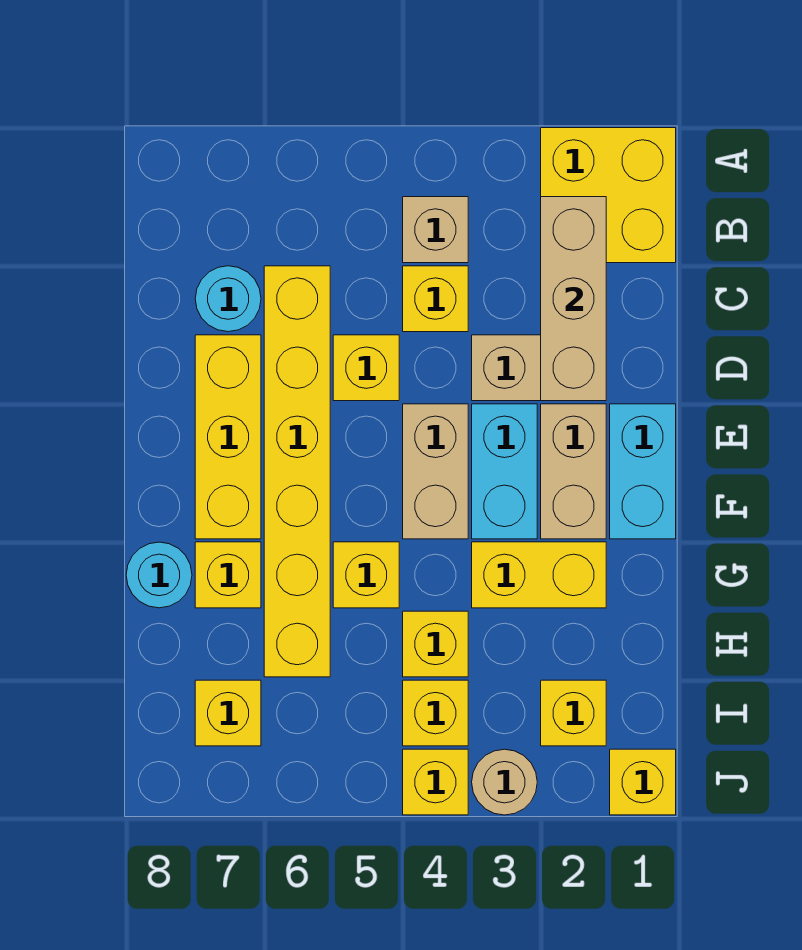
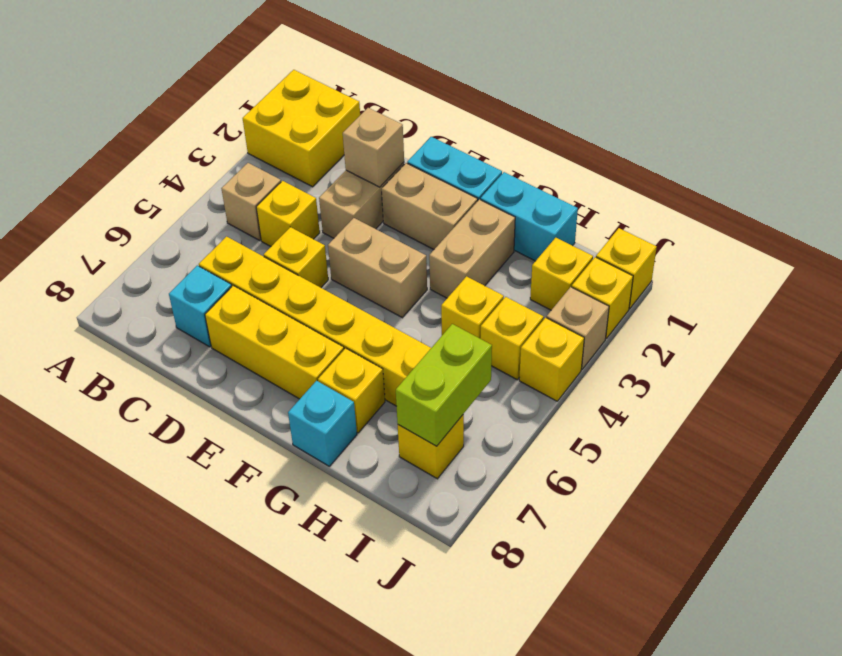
tan brick B2:D2 level 2 -> tan brick D2 level 2
cyan round brick C7 level 1 -> cyan brick C7 level 1
cyan brick E3:F3 level 1 -> cyan brick G1:H1 level 1
yellow brick G2:G3 level 1 -> tan brick G2:G3 level 1
yellow brick G5 level 1 -> yellow brick J2 level 1
cyan round brick G8 level 1 -> cyan brick G8 level 1
none -> lime brick I6:I7 level 2
tan round brick J3 level 1 -> tan brick J3 level 1

